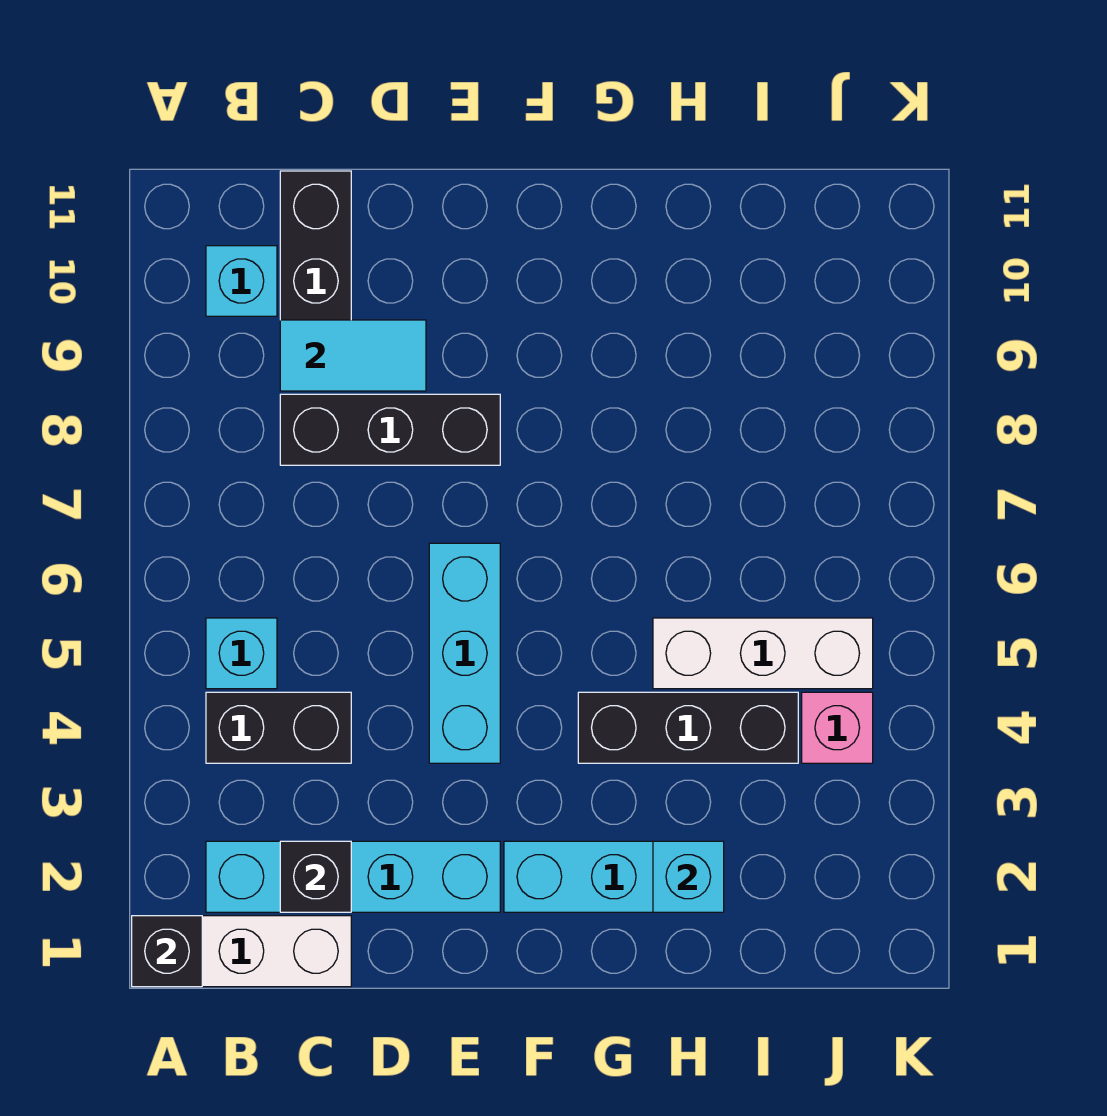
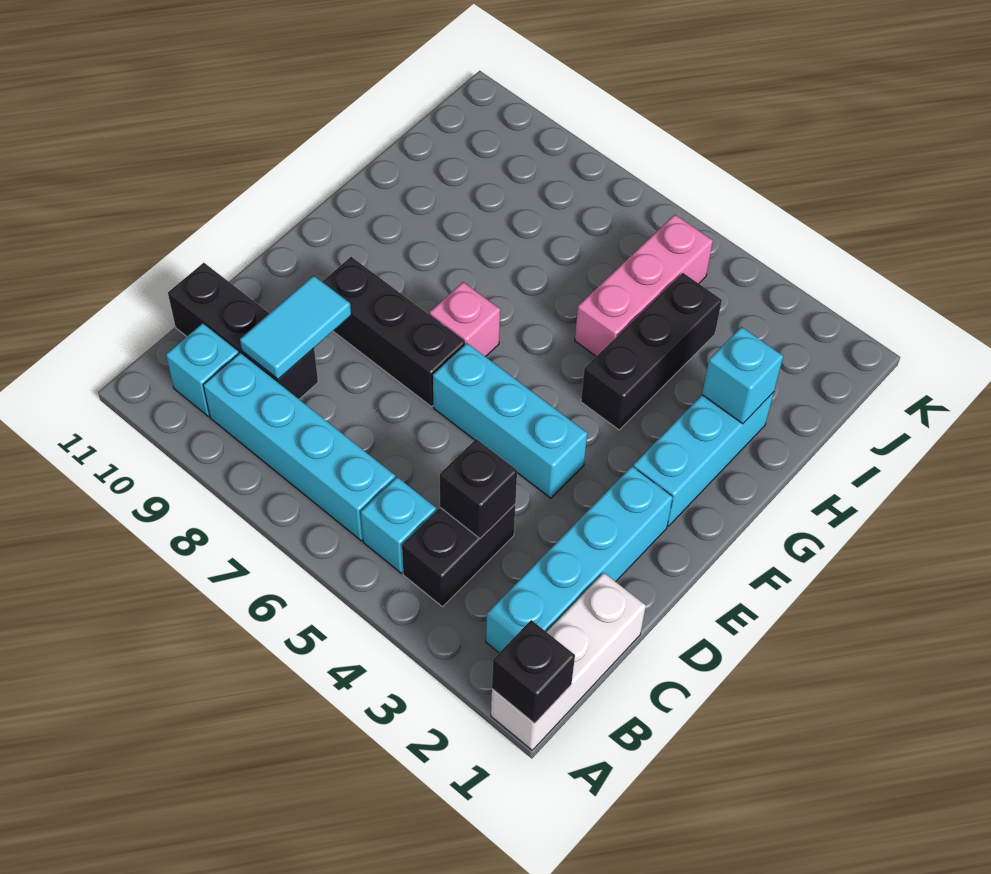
none -> cyan brick B6:B9 level 1
black brick C2 level 2 -> black brick C4 level 2
black brick C8:E8 level 1 -> black brick E7:E9 level 1
white brick H5:J5 level 1 -> pink brick H5:J5 level 1
pink brick J4 level 1 -> pink brick F7 level 1

